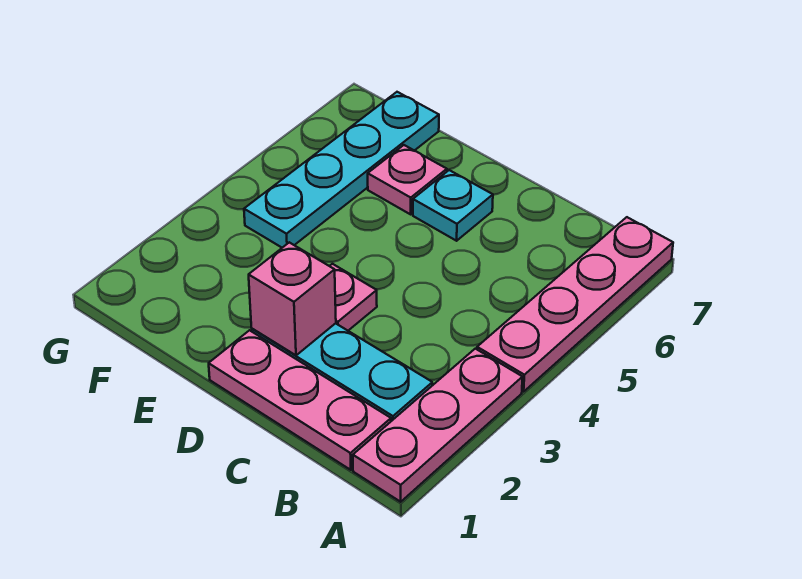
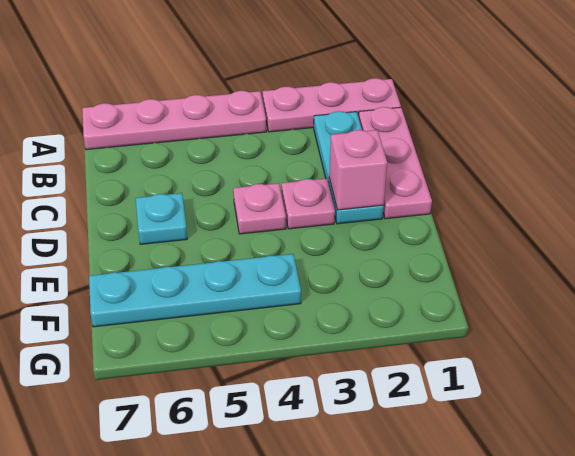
pink plate E6 level 1 -> pink plate D4 level 1

